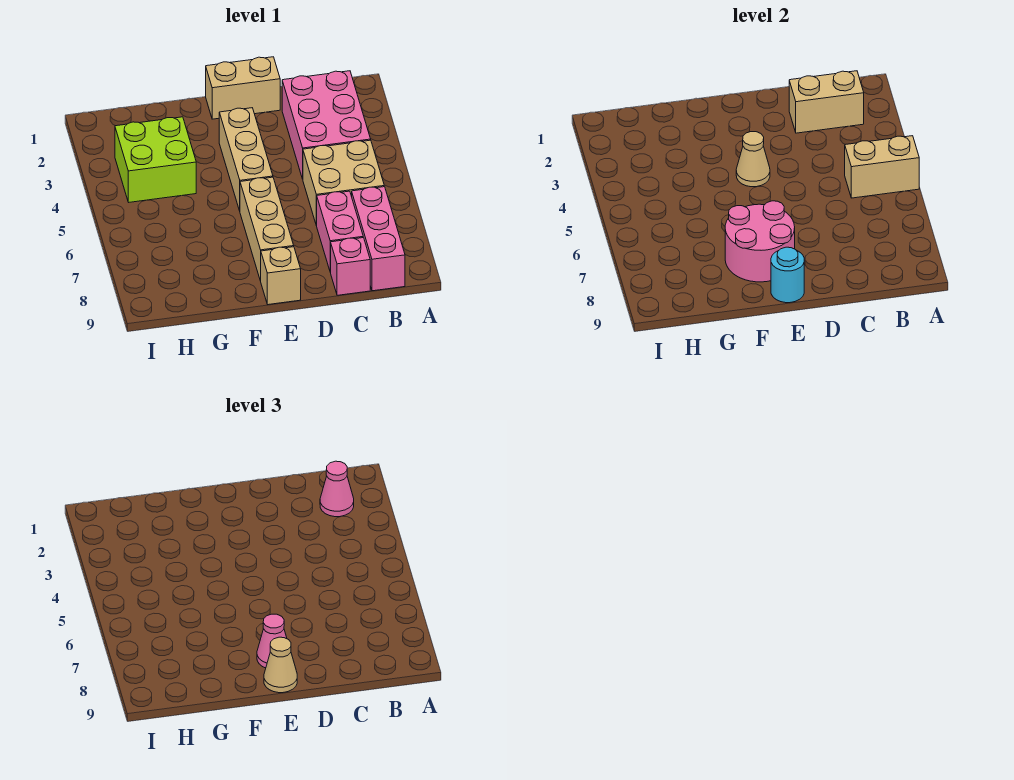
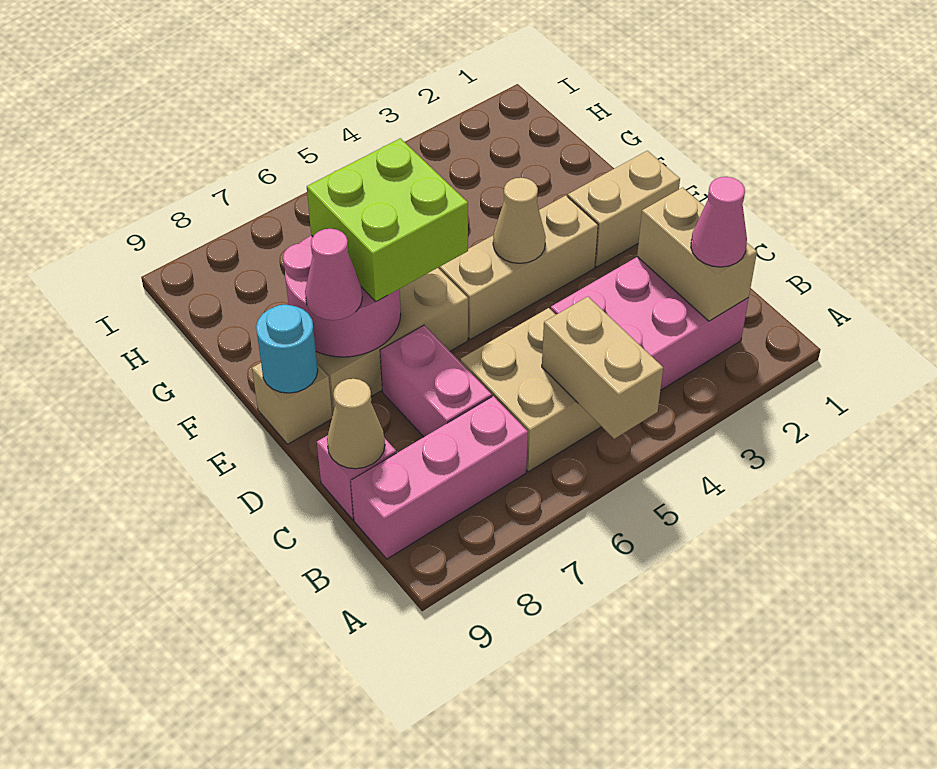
pink brick C7:C8 level 1 -> pink brick C7:D7 level 1
tan brick D1:E1 level 1 -> tan brick E1:E2 level 1
tan cone E9 level 3 -> tan cone C9 level 2
lime brick G3:H4 level 1 -> lime brick E6:F7 level 3

